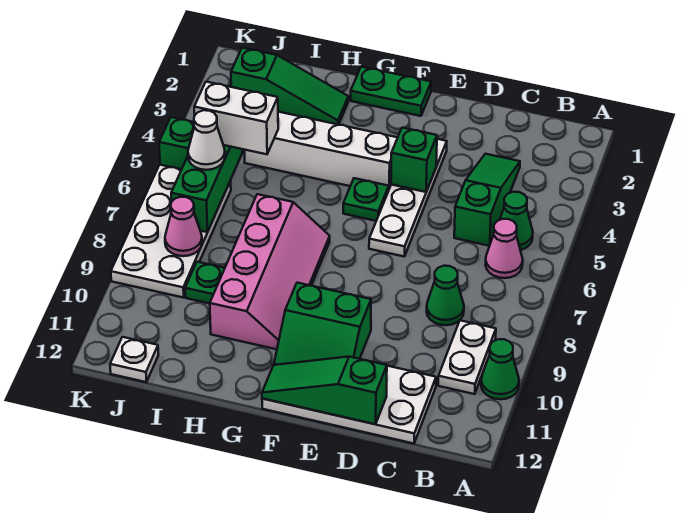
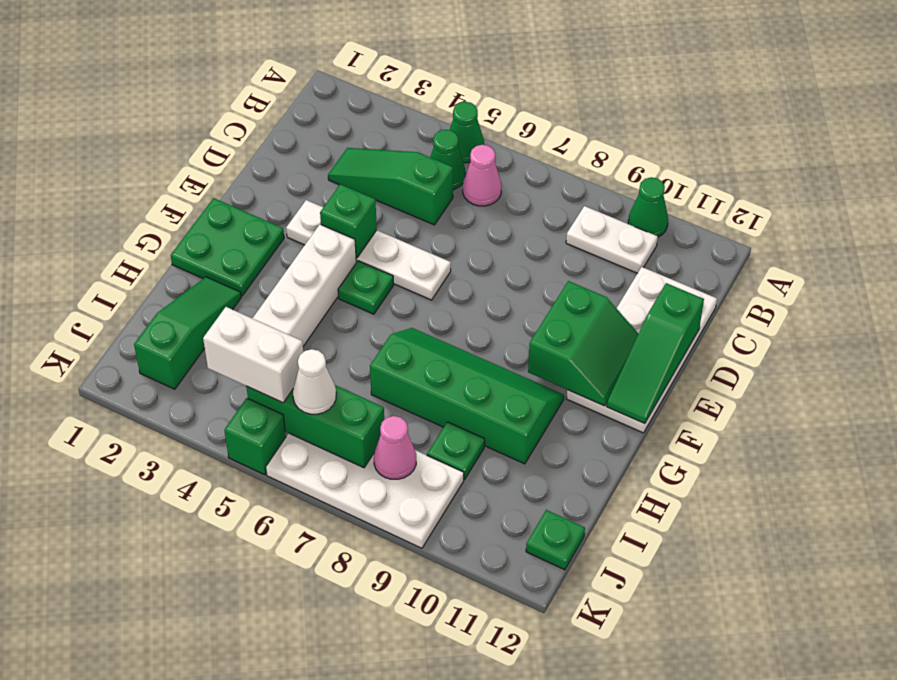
green cone C8 level 1 -> green cone A5 level 1
green plate F1:G1 level 1 -> green plate F1:G2 level 1
pink slope G7:H10 level 1 top H -> green slope G7:H10 level 1 top H
white brick I5:J5 level 3 -> white brick J4:J5 level 3
white plate J12 level 1 -> green plate J12 level 1

